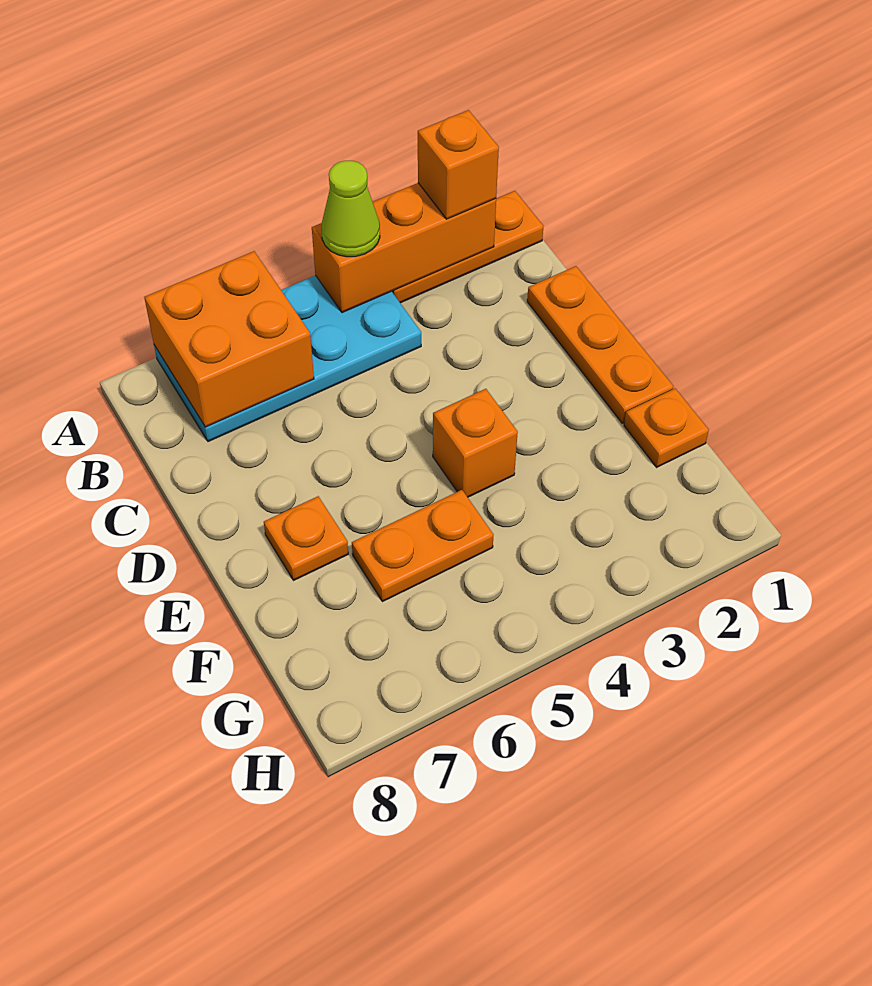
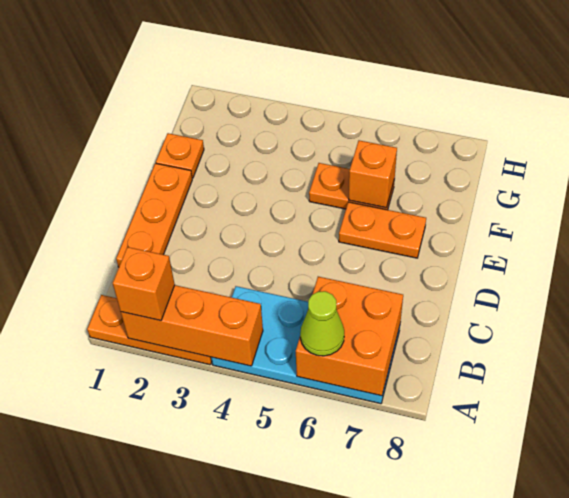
lime cone A4 level 3 -> lime cone A6 level 3
orange brick E4 level 1 -> orange brick F6 level 2
orange plate E7 level 1 -> orange plate E6:E7 level 1

